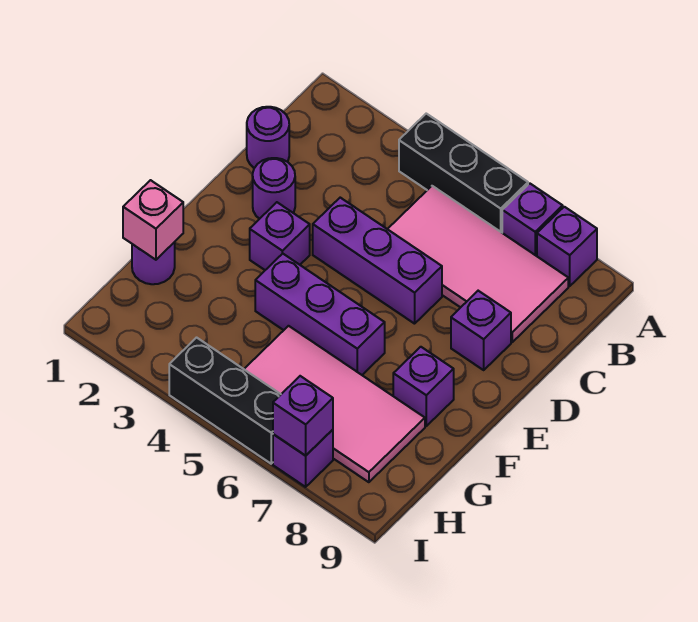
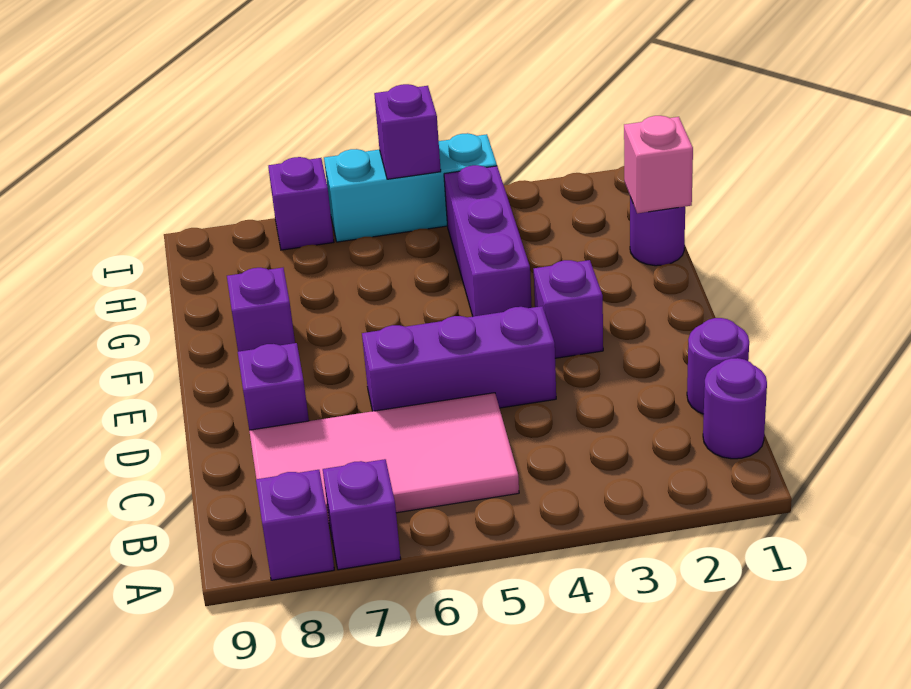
black brick A4:A6 level 1 -> none
purple round brick D2 level 1 -> purple round brick B1 level 1
purple brick F4:F6 level 1 -> purple brick F4:H4 level 1
pink tile G5:H8 level 1 -> none
black brick I4:I6 level 1 -> cyan brick I4:I6 level 1
purple brick I7 level 2 -> purple brick I5 level 2

